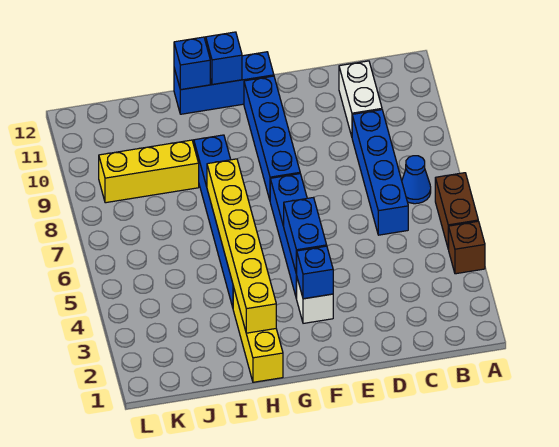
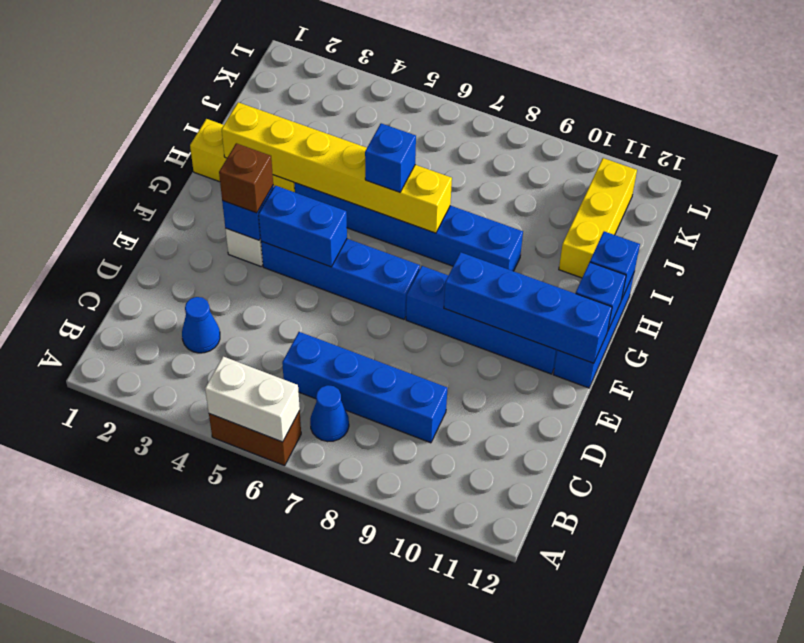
brown brick A4 level 1 -> brown brick F3 level 3
none -> blue cone C3 level 1
white brick C10:C11 level 1 -> white brick A5:A6 level 2
none -> blue brick F9:F12 level 2
none -> blue brick H6 level 3
yellow brick I9:K9 level 1 -> yellow brick I11:K11 level 1

